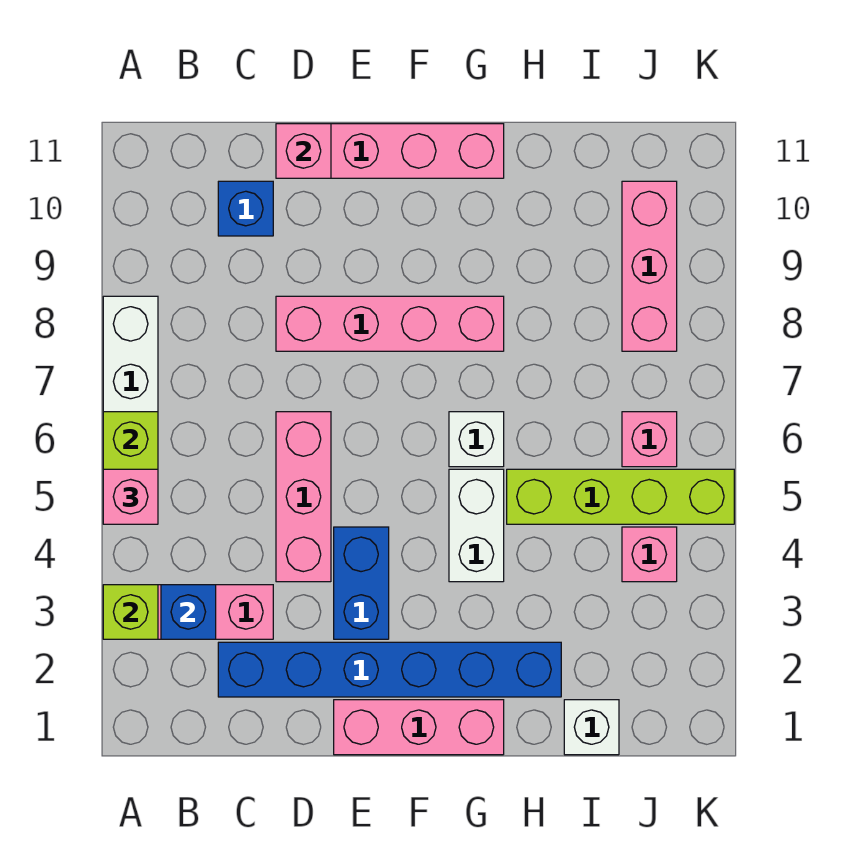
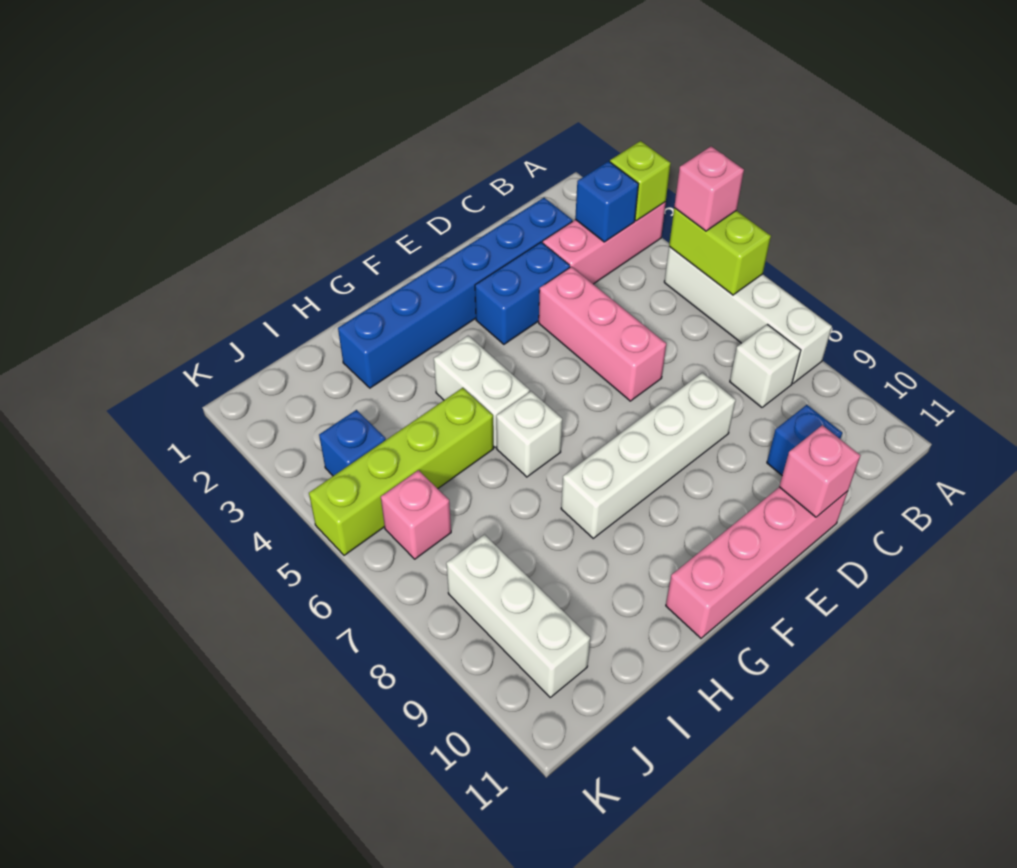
pink brick D8:G8 level 1 -> white brick D8:G8 level 1
pink brick E1:G1 level 1 -> none
blue brick E3:E4 level 1 -> blue brick D3:E3 level 1
white brick I1 level 1 -> white brick B8 level 1
pink brick J4 level 1 -> blue brick J4 level 1
pink brick J8:J10 level 1 -> white brick J8:J10 level 1

